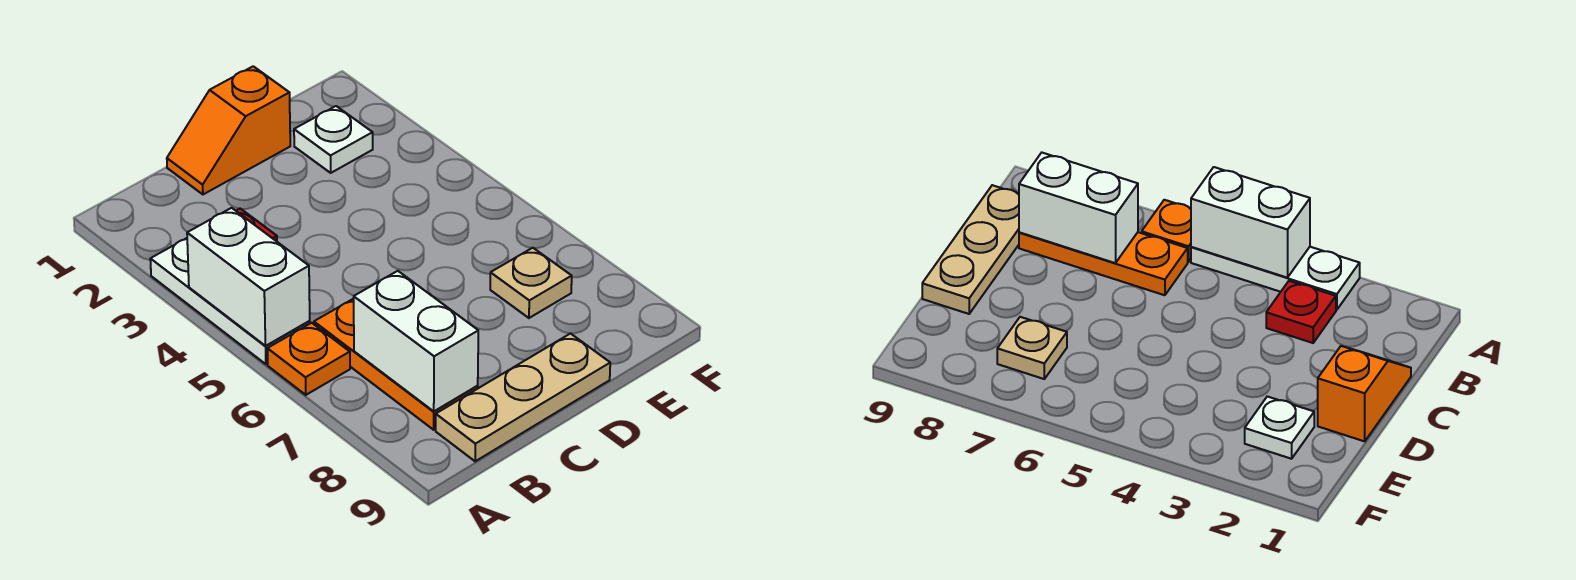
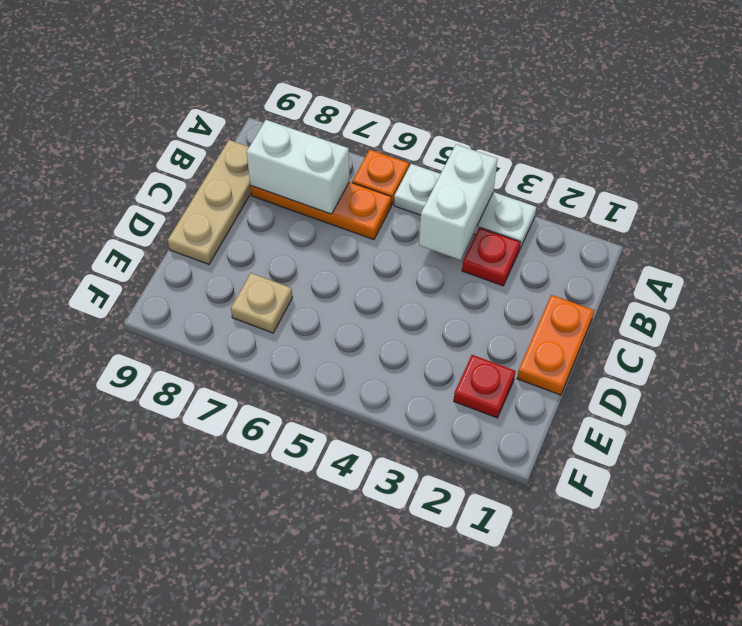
white brick A4:A5 level 2 -> white brick A4:B4 level 2
orange slope C1:D1 level 1 top D -> orange plate C1:D1 level 1
white plate E2 level 1 -> red plate E2 level 1

